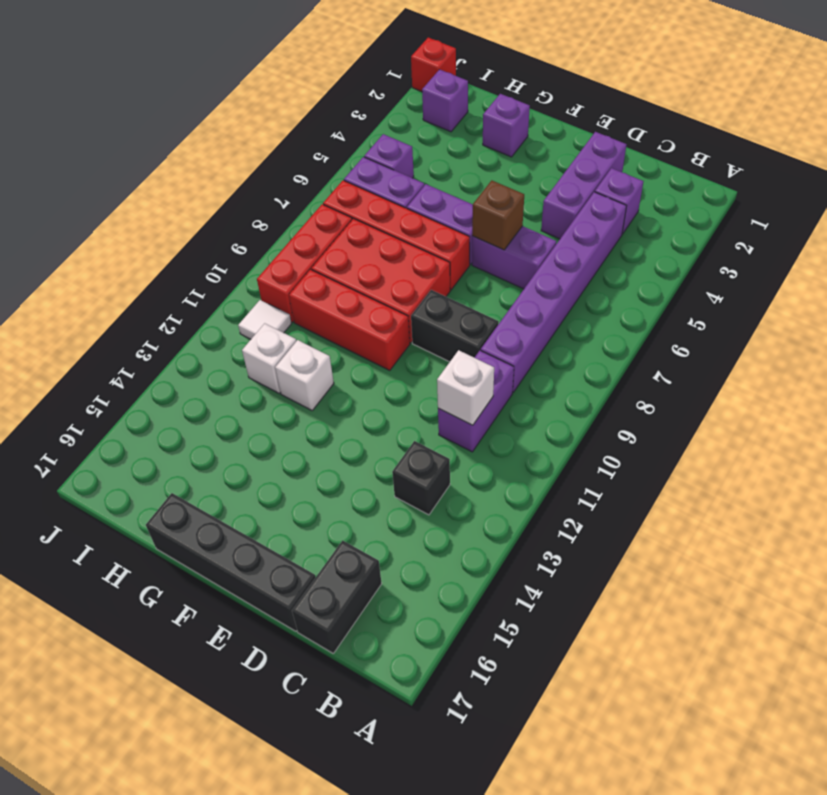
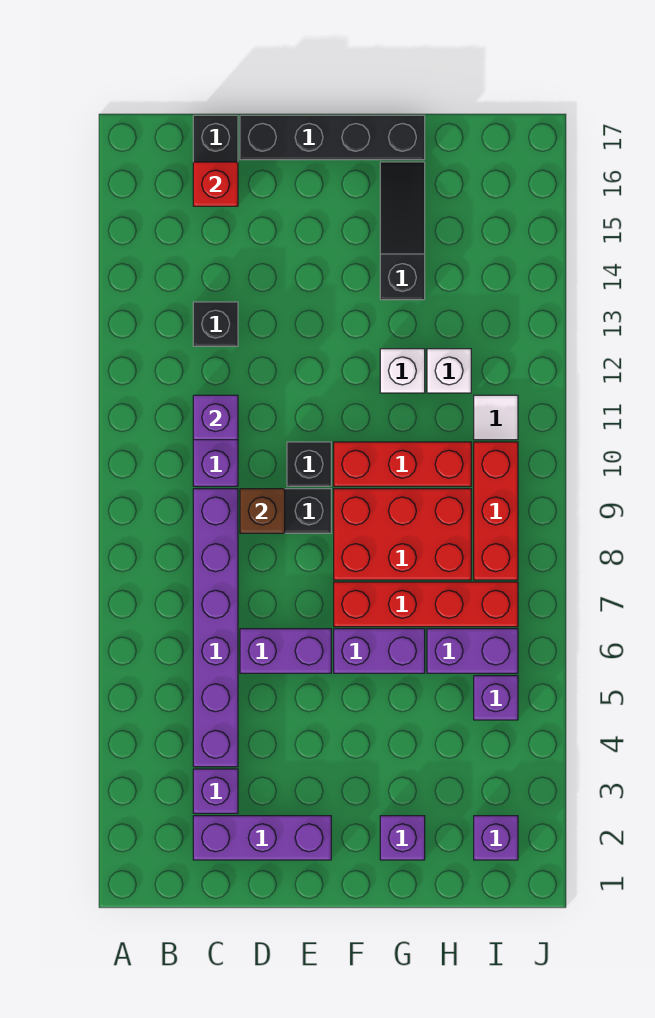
white brick C11 level 2 -> purple brick C11 level 2
purple brick D2:D4 level 1 -> purple brick C2:E2 level 1
brown brick E6 level 2 -> brown brick D9 level 2
none -> black brick E10 level 1
none -> black slope G14:G16 level 1 top 14
red brick J1 level 1 -> red brick C16 level 2

